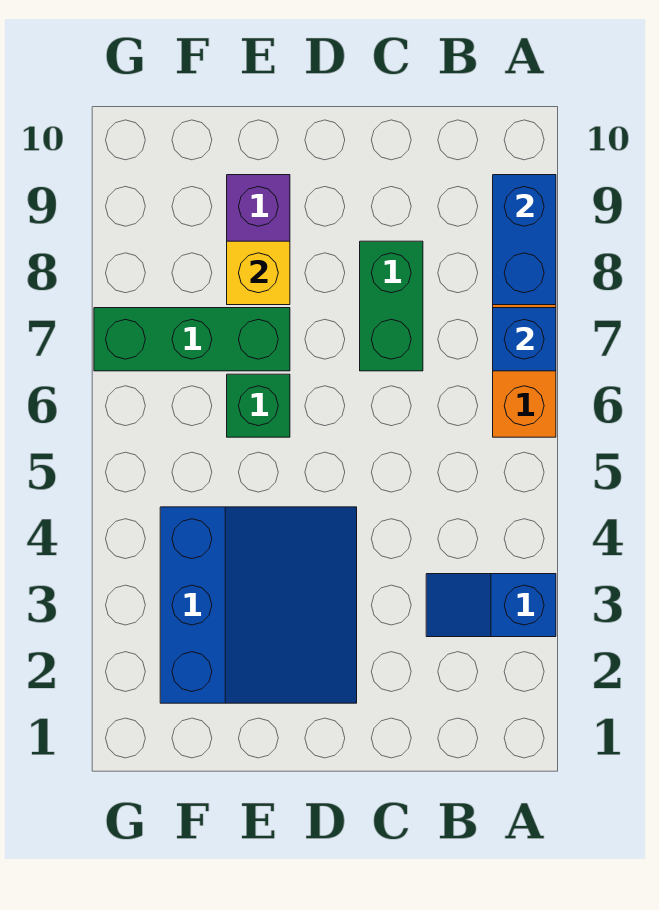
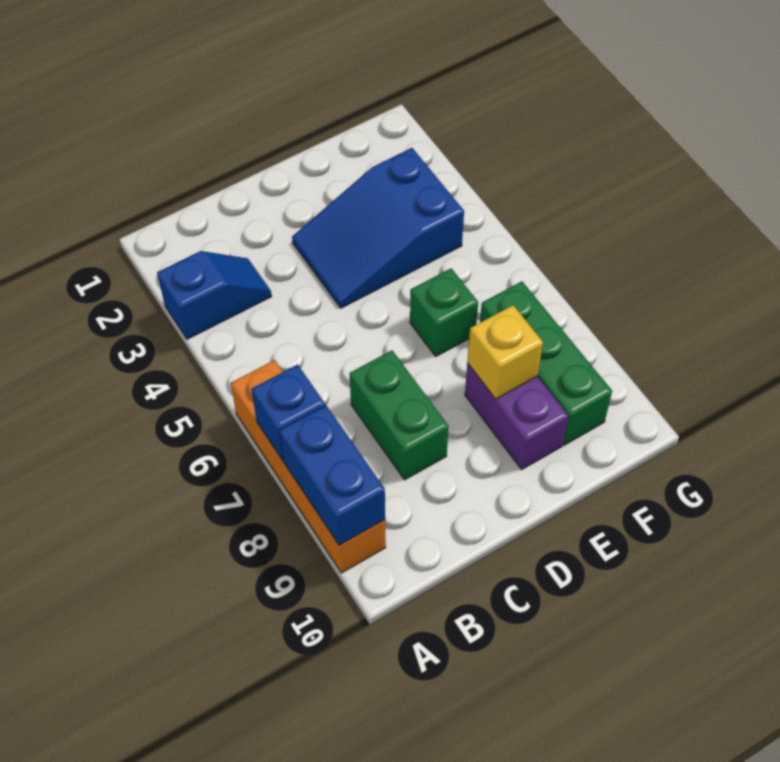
blue slope D2:F4 level 1 top F -> blue slope D3:F4 level 1 top F
green brick E7:G7 level 1 -> green brick F7:F9 level 1

